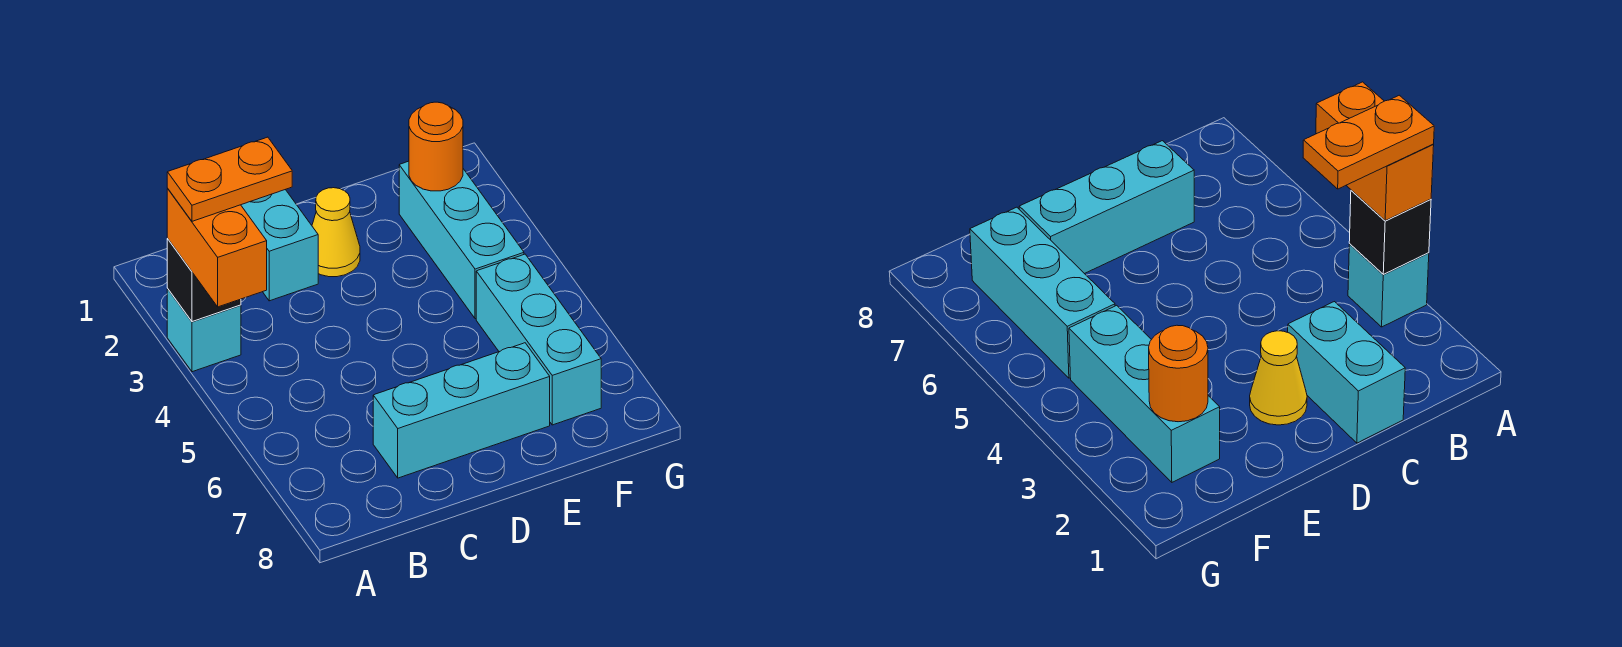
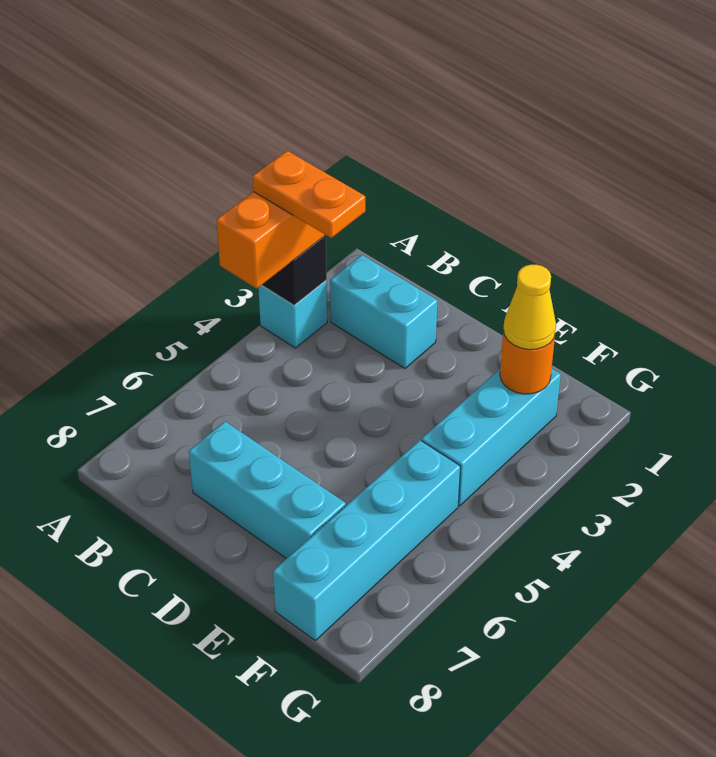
cyan brick C1:C2 level 1 -> cyan brick B2:C2 level 1
yellow cone D2 level 1 -> yellow cone F2 level 3
cyan brick F5:F7 level 1 -> cyan brick F5:F8 level 1

